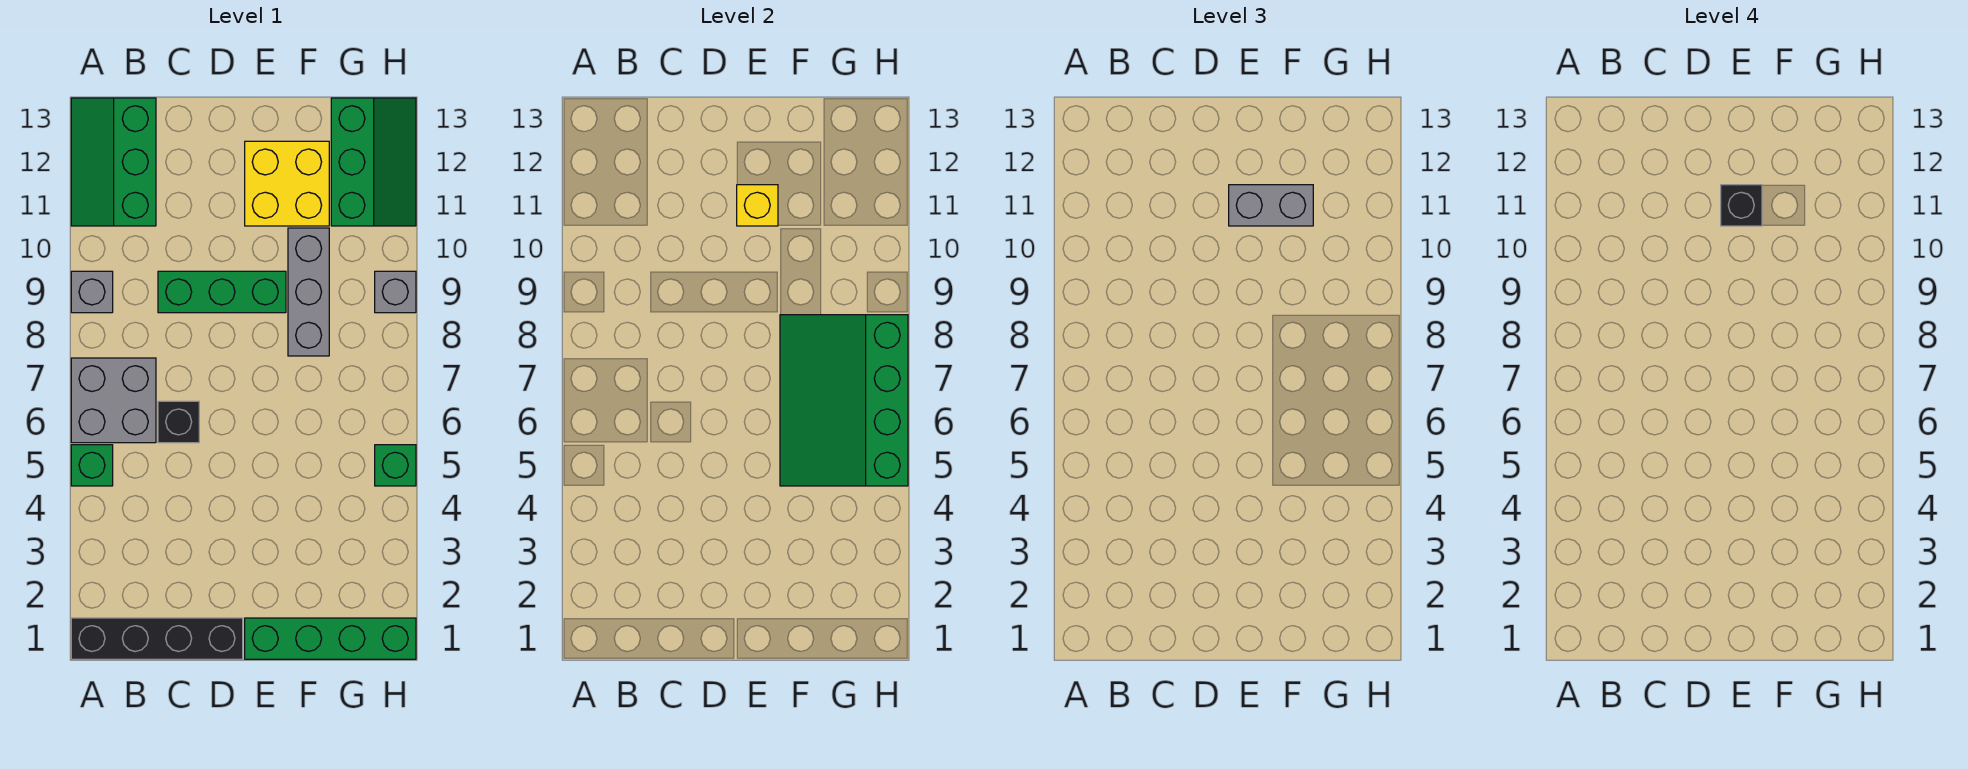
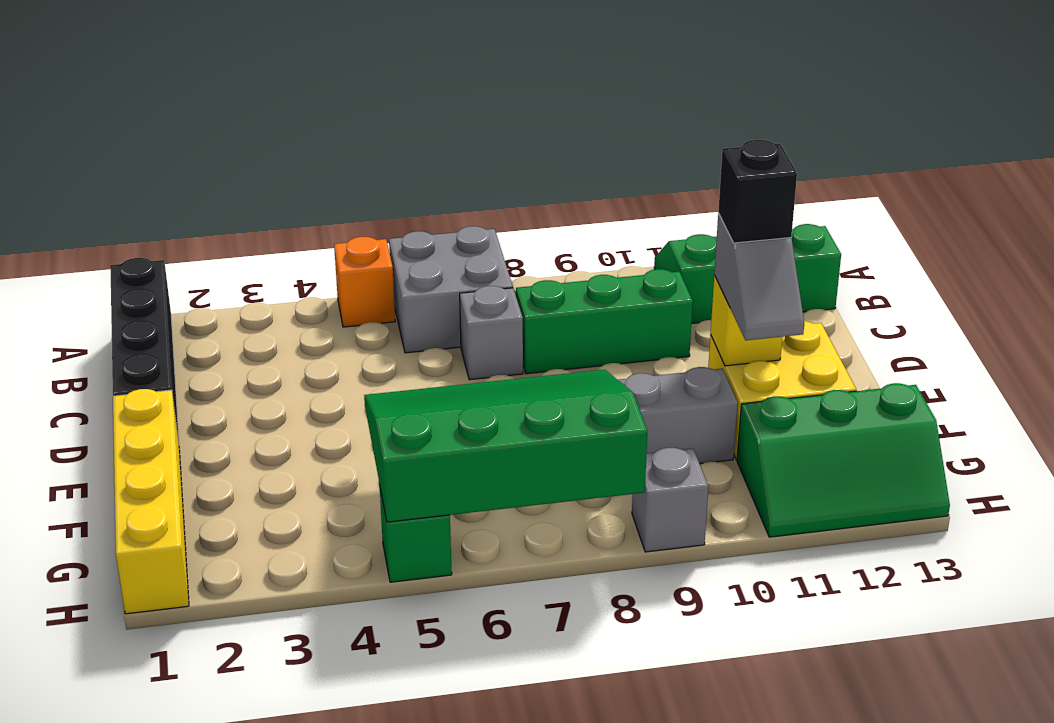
green brick A5 level 1 -> orange brick A5 level 1
grey brick A9 level 1 -> grey brick C7 level 1
black brick C6 level 1 -> none
green brick C9:E9 level 1 -> green brick C8:C10 level 1
green brick E1:H1 level 1 -> yellow brick E1:H1 level 1
grey brick E11:F11 level 3 -> grey slope E11:F11 level 3 top E

